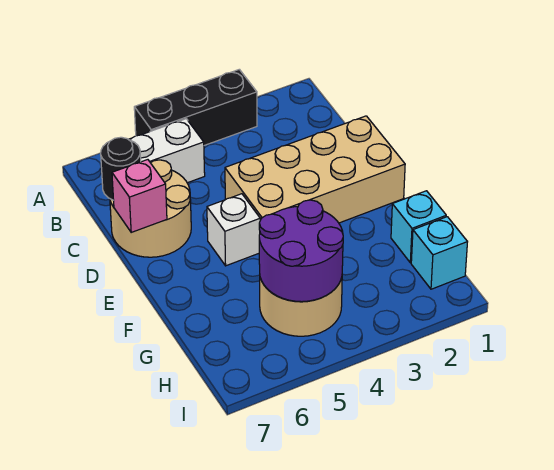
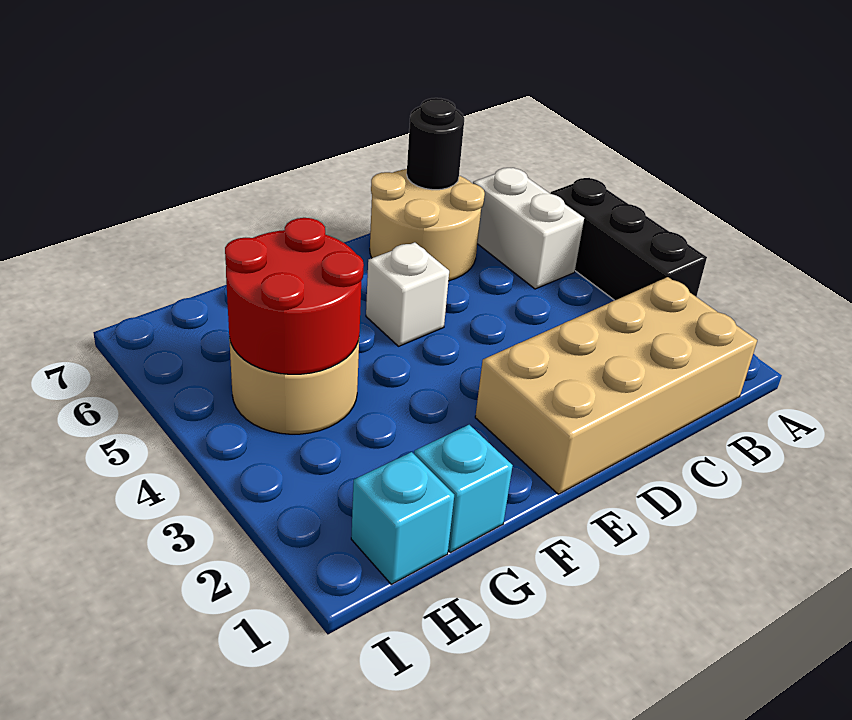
tan brick D1:E4 level 1 -> tan brick B1:E2 level 1
pink brick D7 level 2 -> none
purple round brick G4:H5 level 2 -> red round brick G4:H5 level 2

